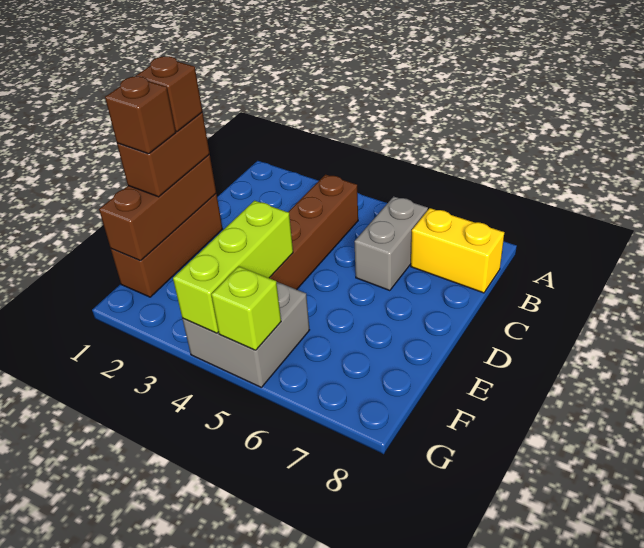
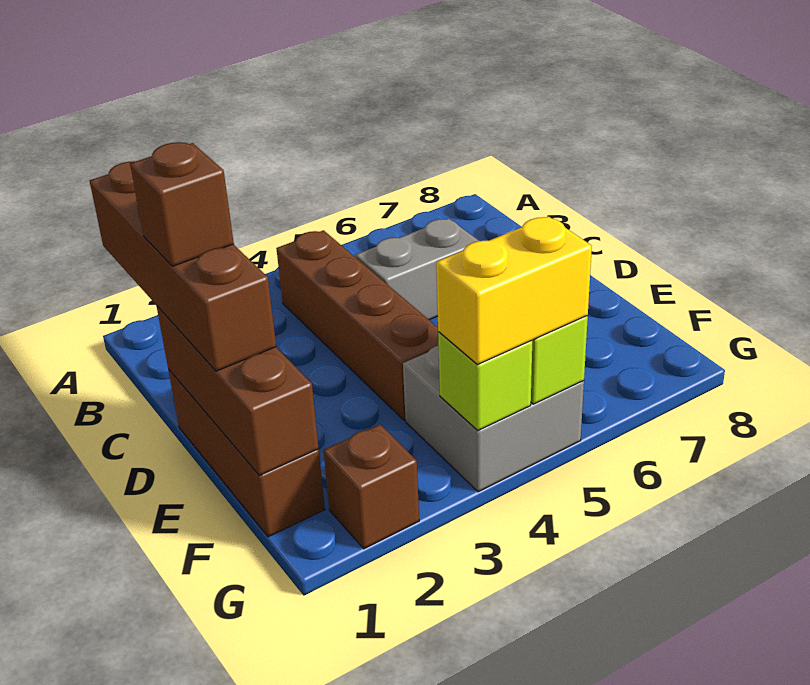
grey brick B6:C6 level 1 -> grey brick C5:C6 level 1
yellow brick B7:B8 level 1 -> yellow brick G4:G5 level 3
brown brick D1:E1 level 3 -> brown brick B1:E1 level 3
brown brick E1 level 4 -> brown brick G2 level 1
lime brick E4:G4 level 2 -> lime brick G4 level 2

